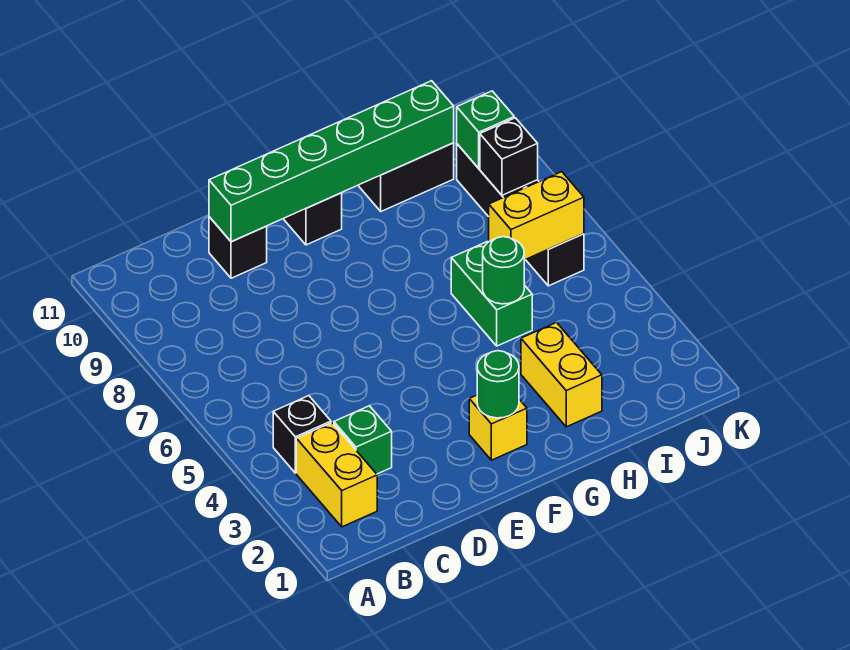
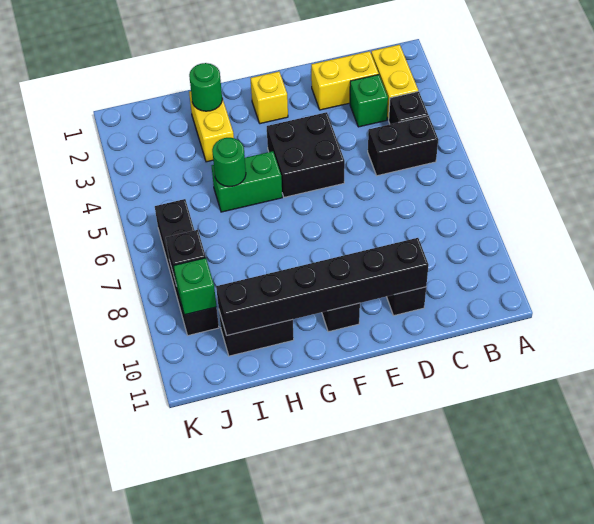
none -> black brick B5:C5 level 1
green brick D10:I10 level 2 -> black brick D10:I10 level 2
none -> black brick E4:F5 level 1
green round brick F2 level 2 -> green round brick H2 level 2
green brick H5:H6 level 1 -> green brick G5:H5 level 1
yellow brick I6:J6 level 2 -> yellow brick C2:D2 level 1

